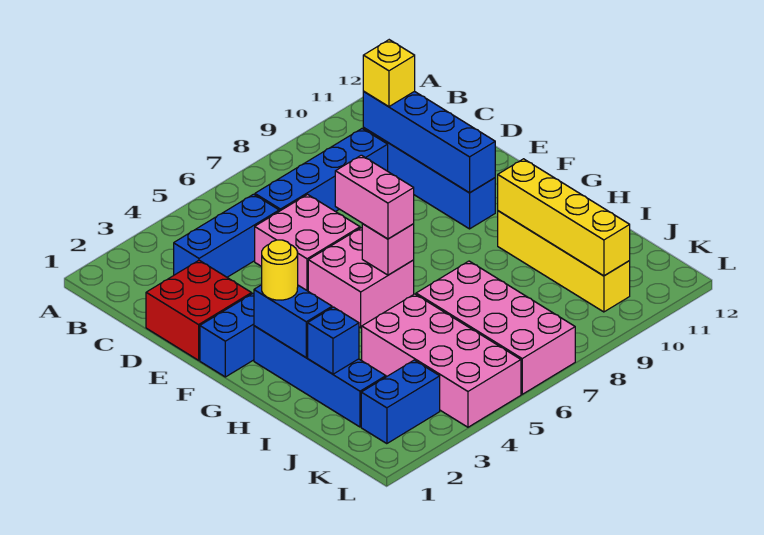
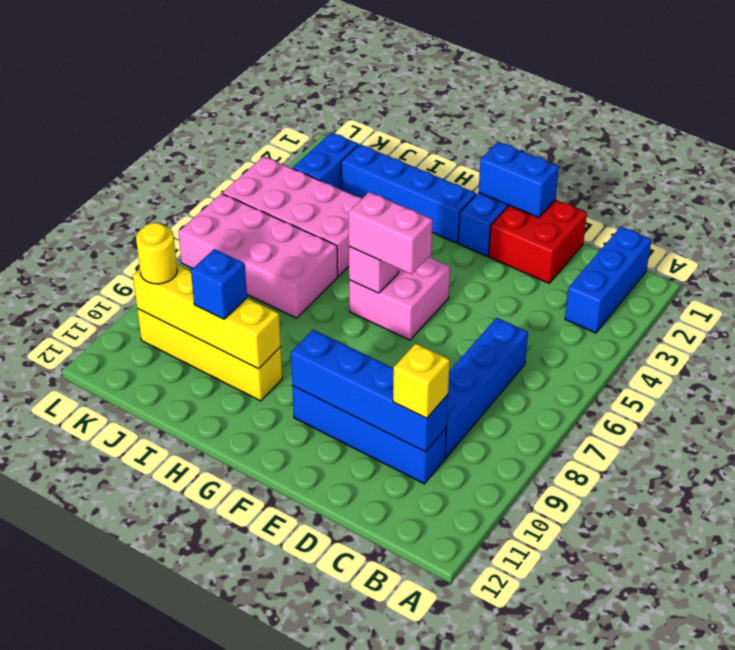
blue brick C3:C5 level 1 -> blue brick B1:B3 level 1
pink brick D5:E6 level 1 -> none
blue brick G2:H2 level 2 -> blue brick E1:F1 level 2
yellow round brick G2 level 3 -> yellow round brick K10 level 3
blue brick I2 level 2 -> blue brick I10 level 3

